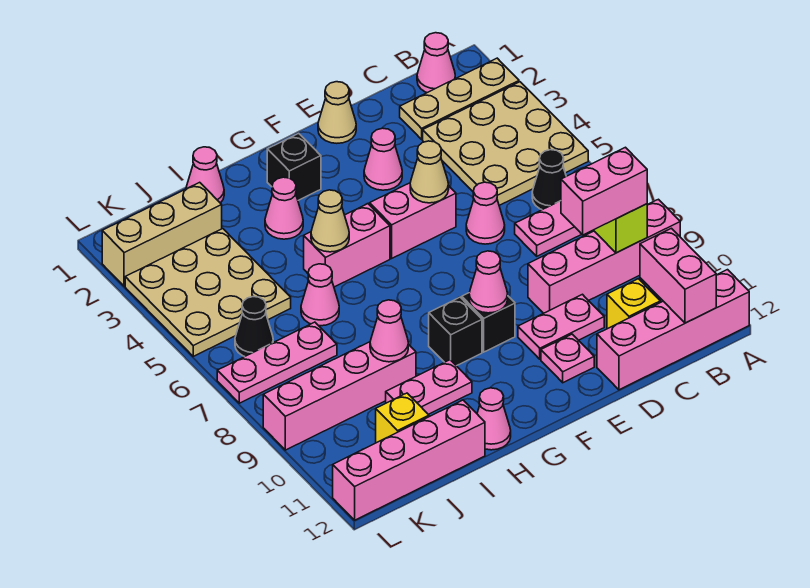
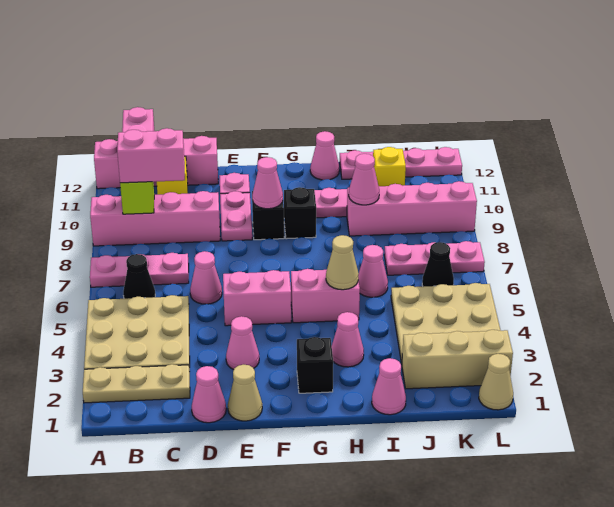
pink cone B1 level 1 -> pink cone D1 level 1
pink plate D10:E10 level 1 -> pink plate E9:E10 level 1
tan cone E5 level 2 -> tan cone L1 level 1
pink brick I12:L12 level 1 -> pink plate I12:L12 level 1

